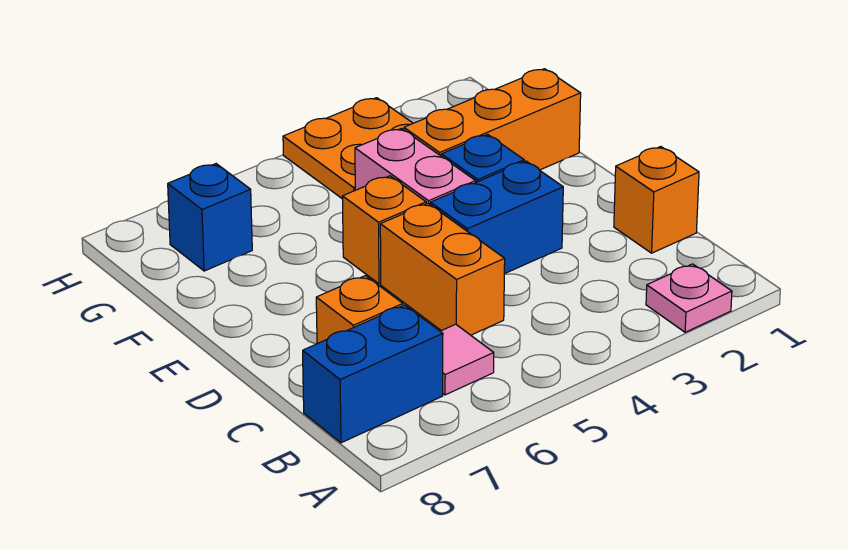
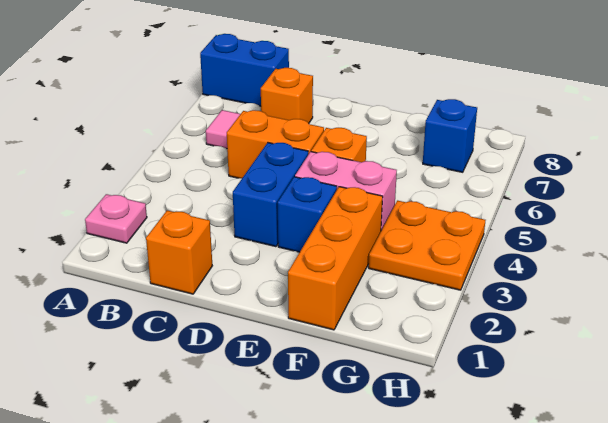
blue brick B7:B8 level 1 -> blue brick A8:B8 level 1

